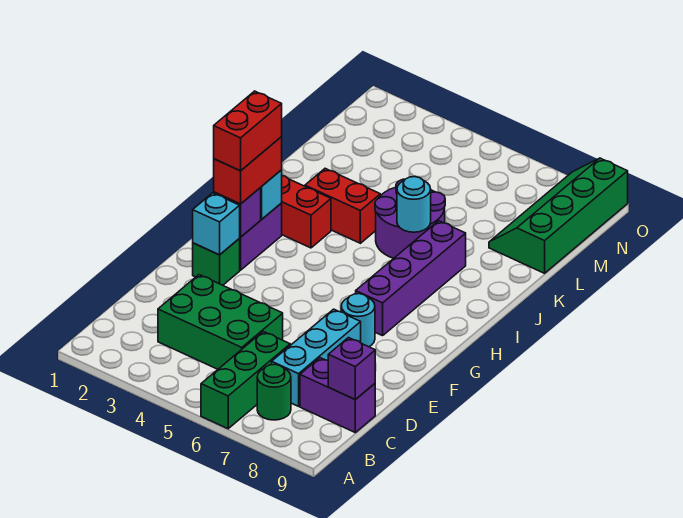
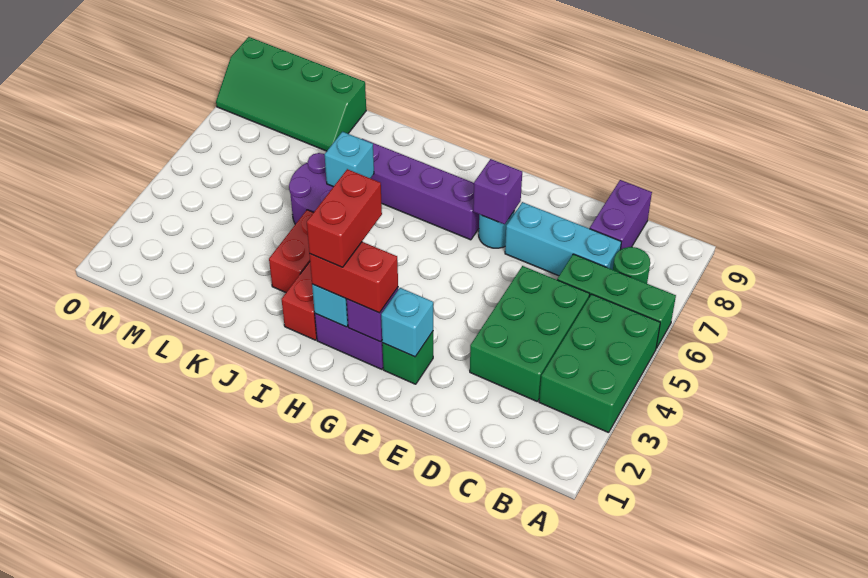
none -> green brick A3:B5 level 1
purple brick C9 level 2 -> purple brick F7 level 2
red brick G2:H2 level 4 -> red brick H2:H3 level 4
cyan round brick J6 level 2 -> cyan brick J6 level 2

